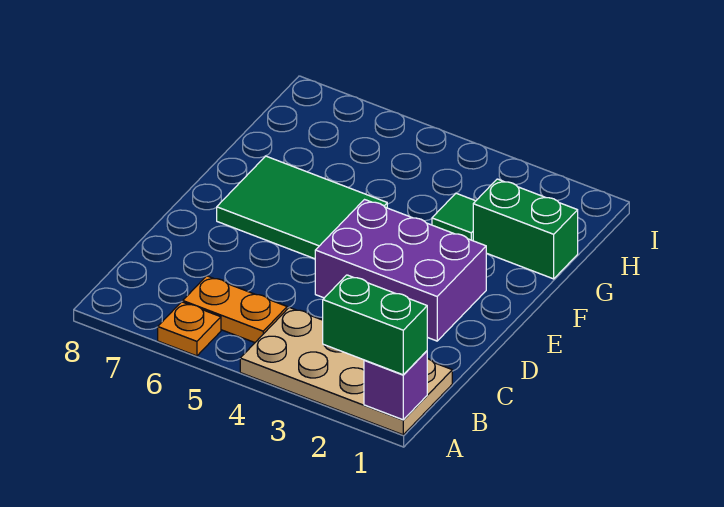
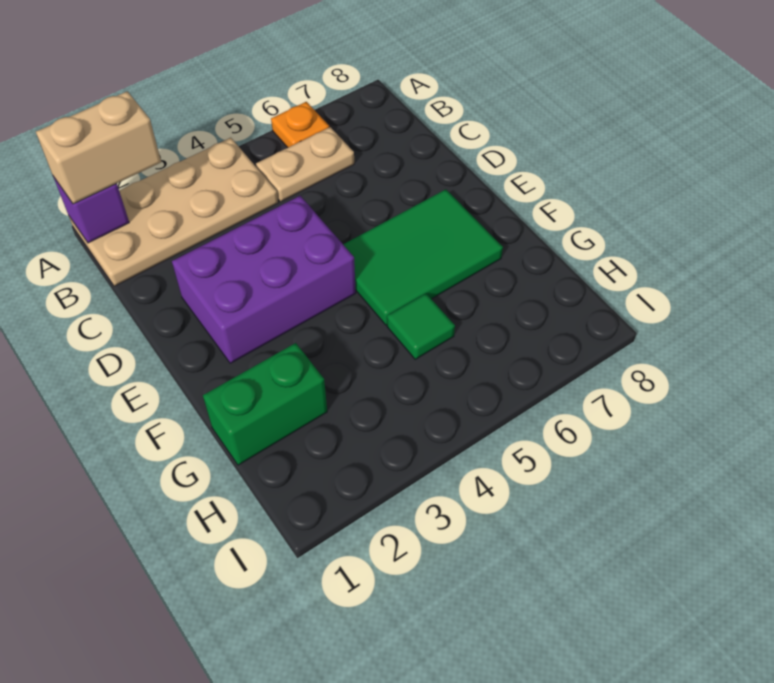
green brick A1:A2 level 3 -> tan brick A1:A2 level 3
orange plate B5:B6 level 1 -> tan plate B5:B6 level 1
green tile G3 level 1 -> green tile G5 level 1

